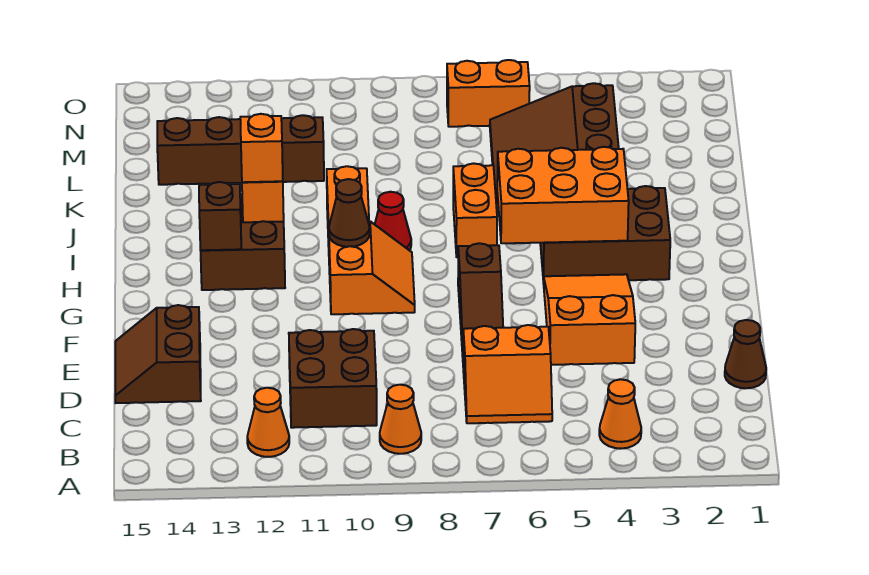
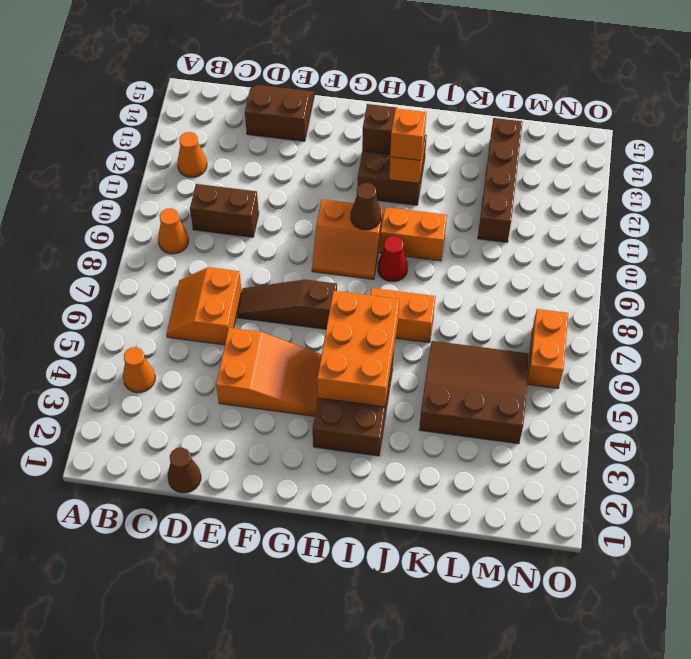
brown brick C10:D11 level 1 -> brown brick C10:D10 level 1

